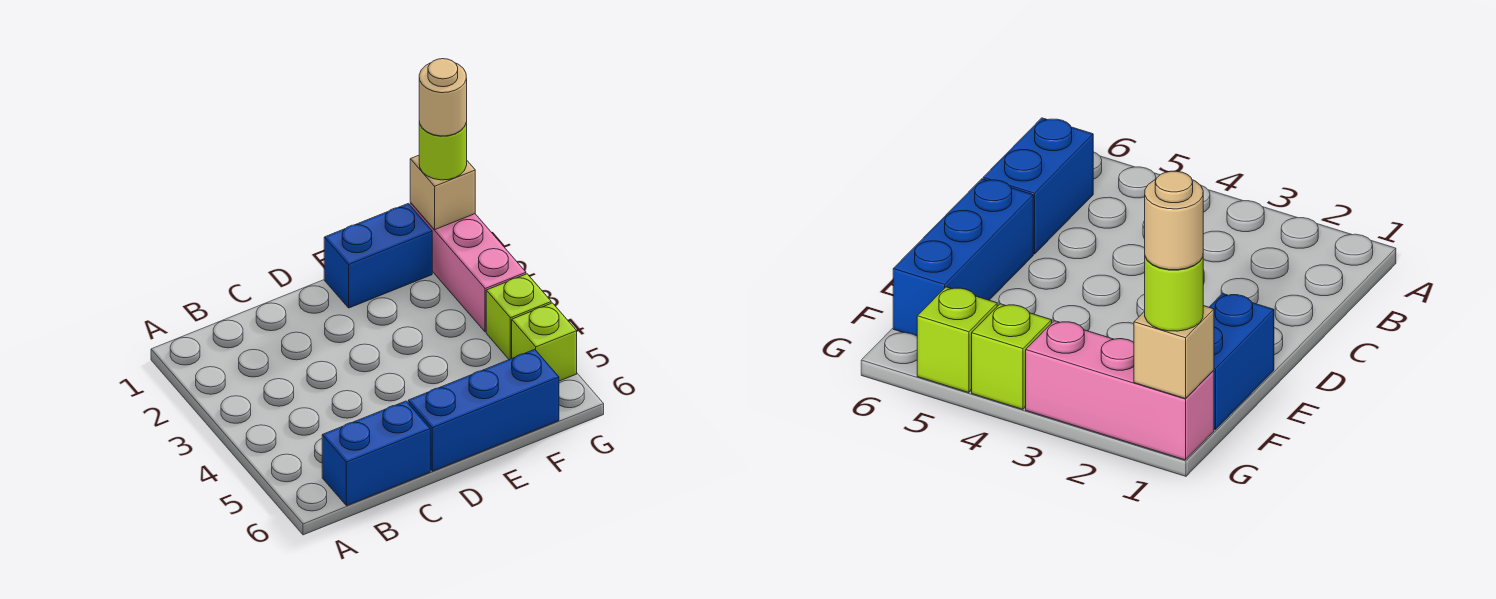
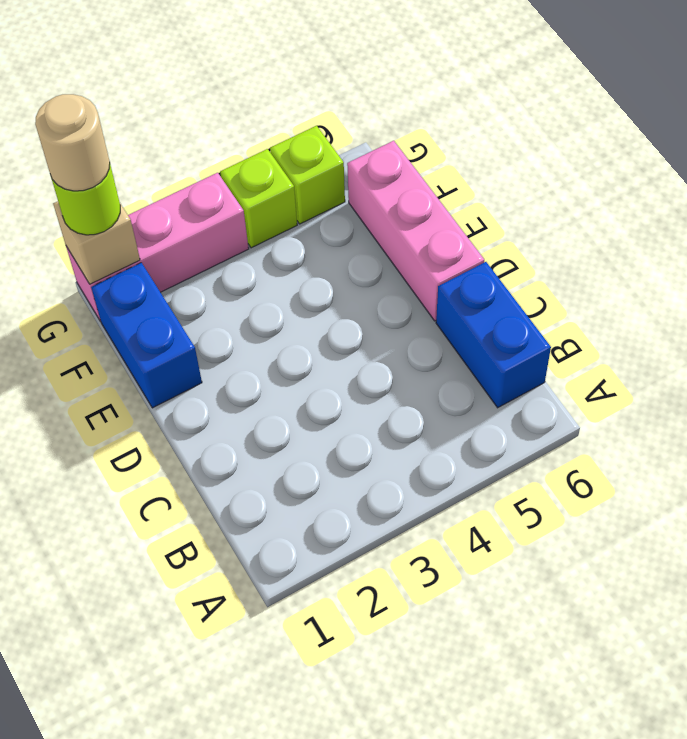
blue brick D6:F6 level 1 -> pink brick D6:F6 level 1

